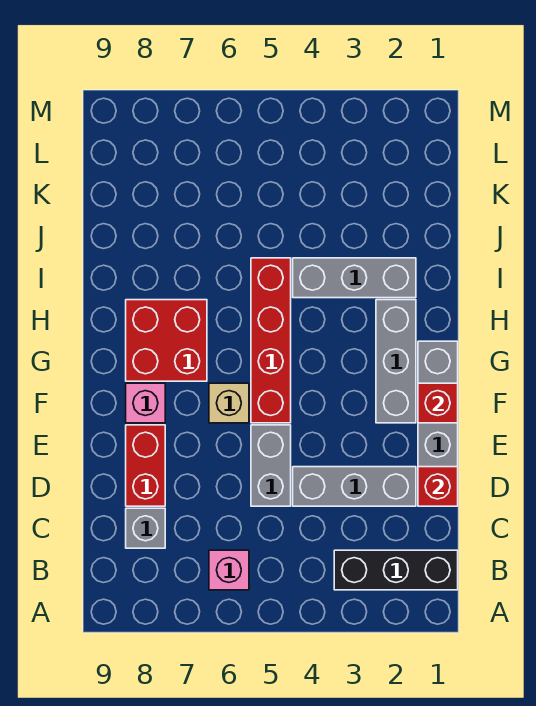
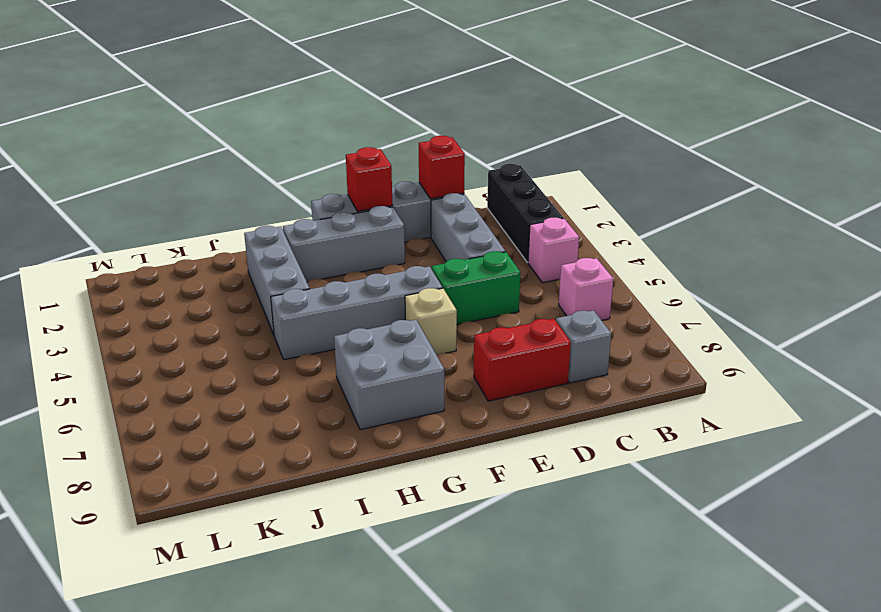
grey brick D5:E5 level 1 -> green brick D5:E5 level 1
red brick F5:I5 level 1 -> grey brick F5:I5 level 1
pink brick F8 level 1 -> pink brick B4 level 1
red brick G7:H8 level 1 -> grey brick G7:H8 level 1

